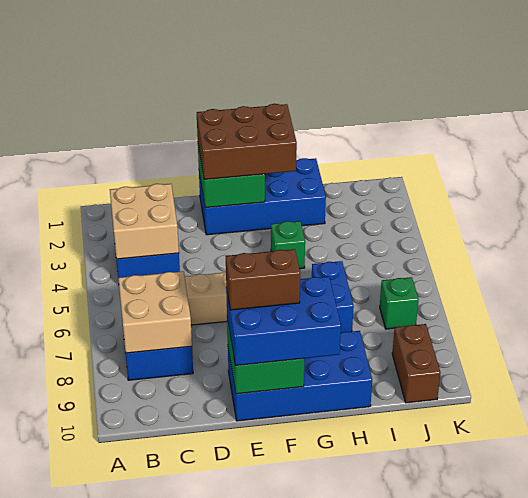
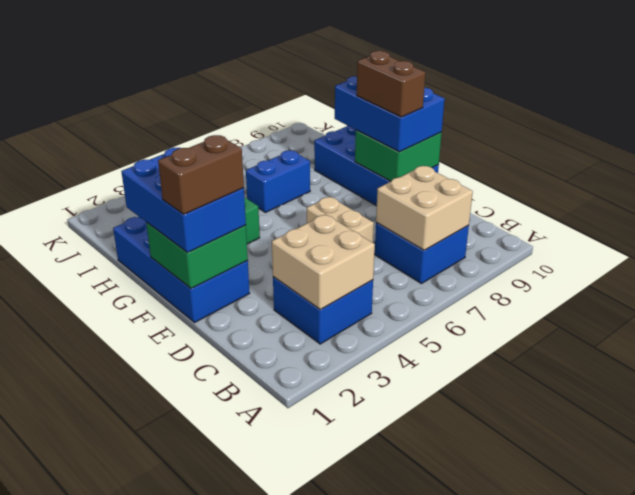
brown brick E1:G2 level 3 -> blue brick E1:G2 level 3
green brick J7 level 1 -> none
brown brick J9:J10 level 1 -> brown brick E1:E2 level 4

